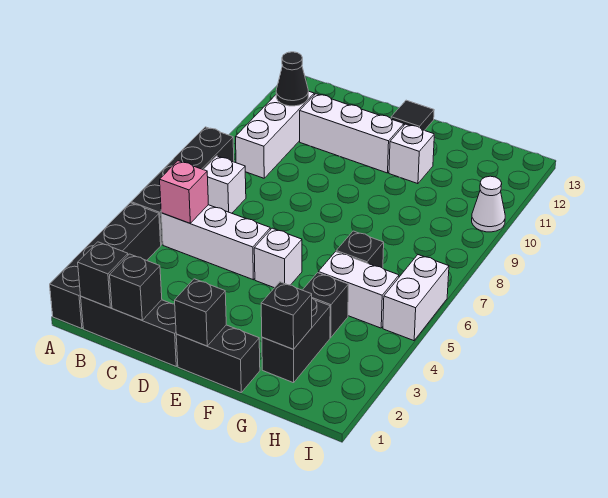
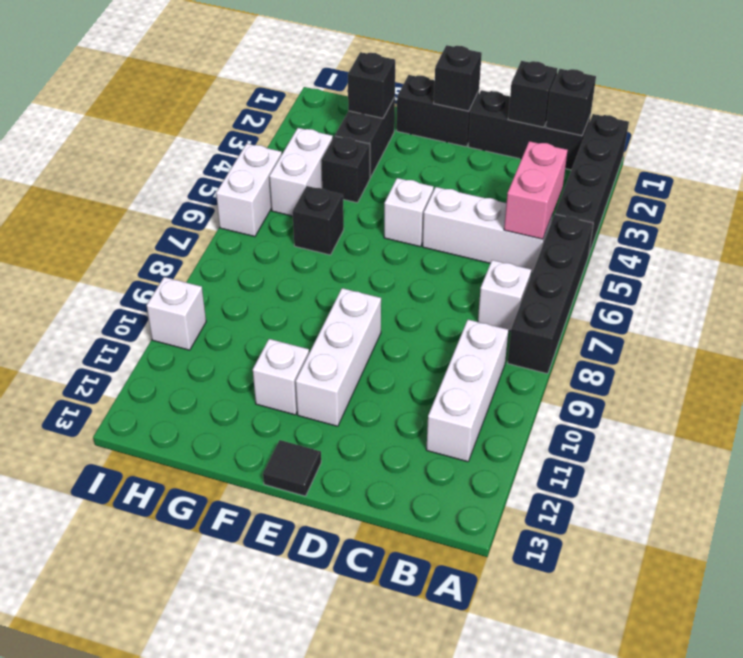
pink brick B5 level 2 -> pink brick B4:B5 level 2
black cone B11 level 2 -> none
white brick C11:E11 level 1 -> white brick E9:E11 level 1
white brick G5:H5 level 1 -> white brick H4:H5 level 1
white cone I10 level 1 -> white brick I10 level 1

